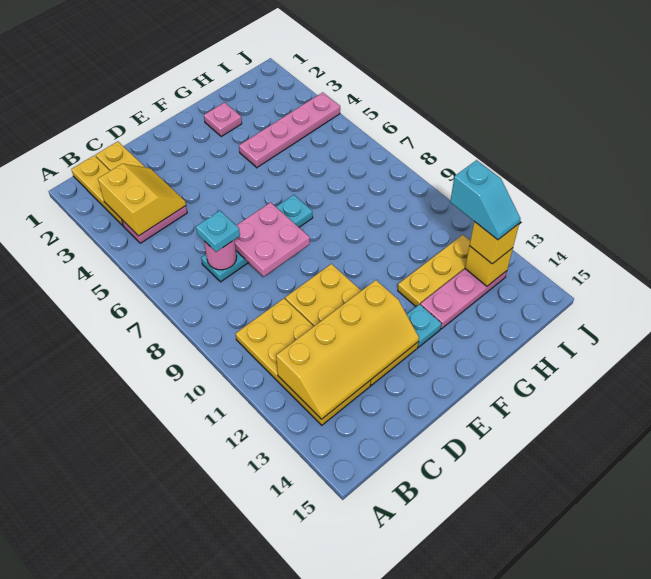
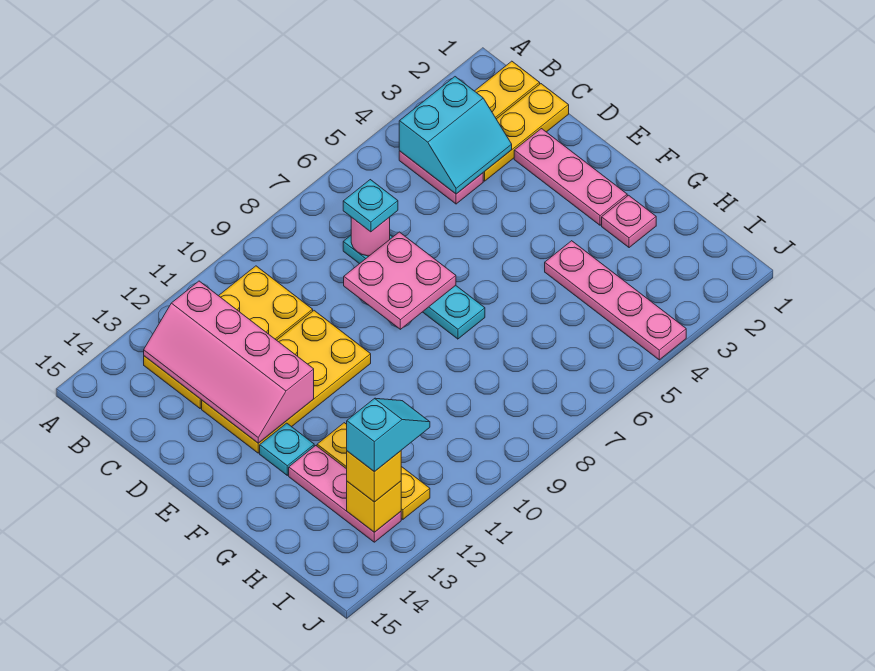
yellow slope B3:C4 level 2 top B -> cyan slope B3:C4 level 2 top B
yellow slope B12:E13 level 2 top 12 -> pink slope B12:E13 level 2 top 12
none -> pink plate D2:F2 level 1
cyan slope I12:I13 level 4 top 12 -> cyan slope I12:I13 level 4 top 13

